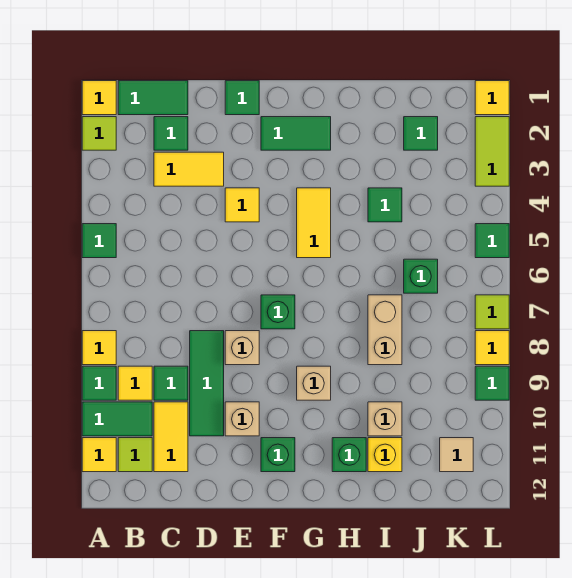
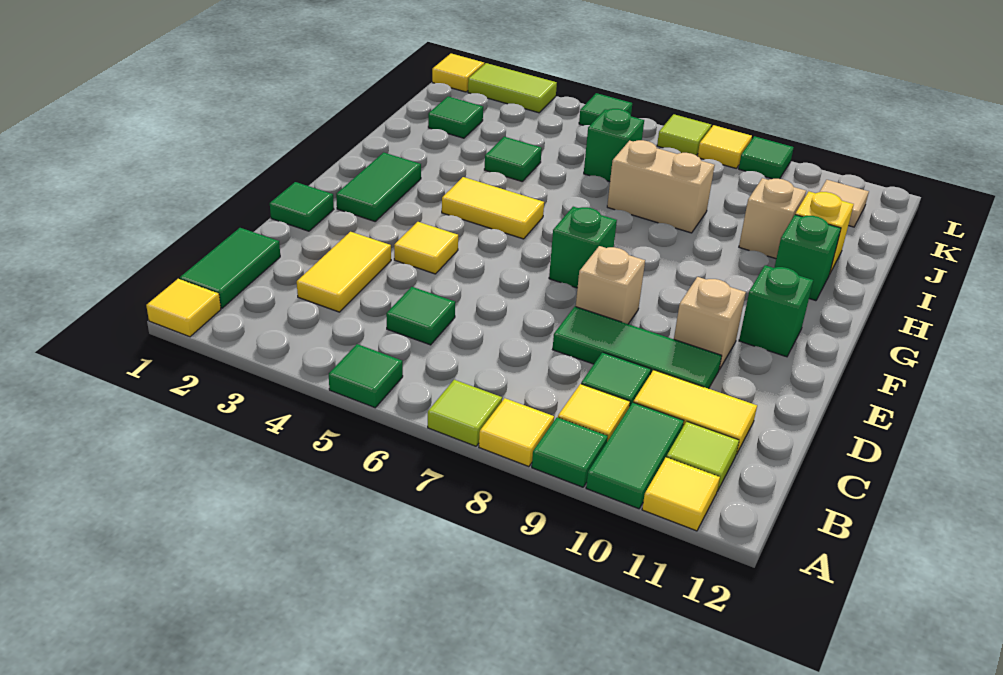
lime tile A2 level 1 -> lime tile A7 level 1
green tile C2 level 1 -> green tile C5 level 1
tan brick G9 level 1 -> none

